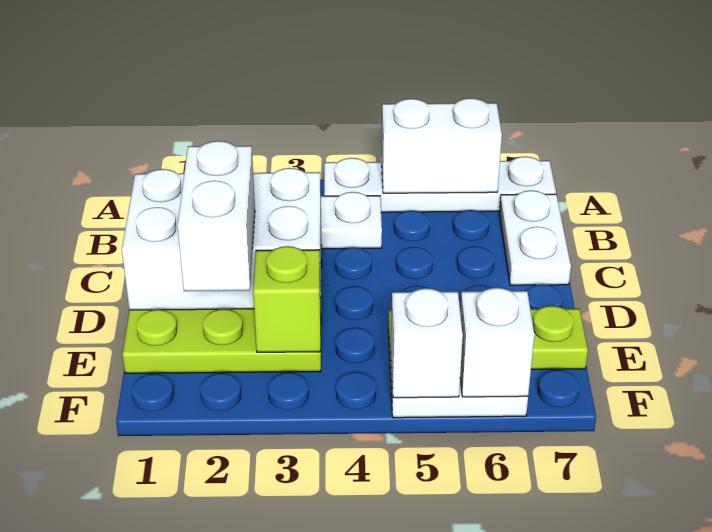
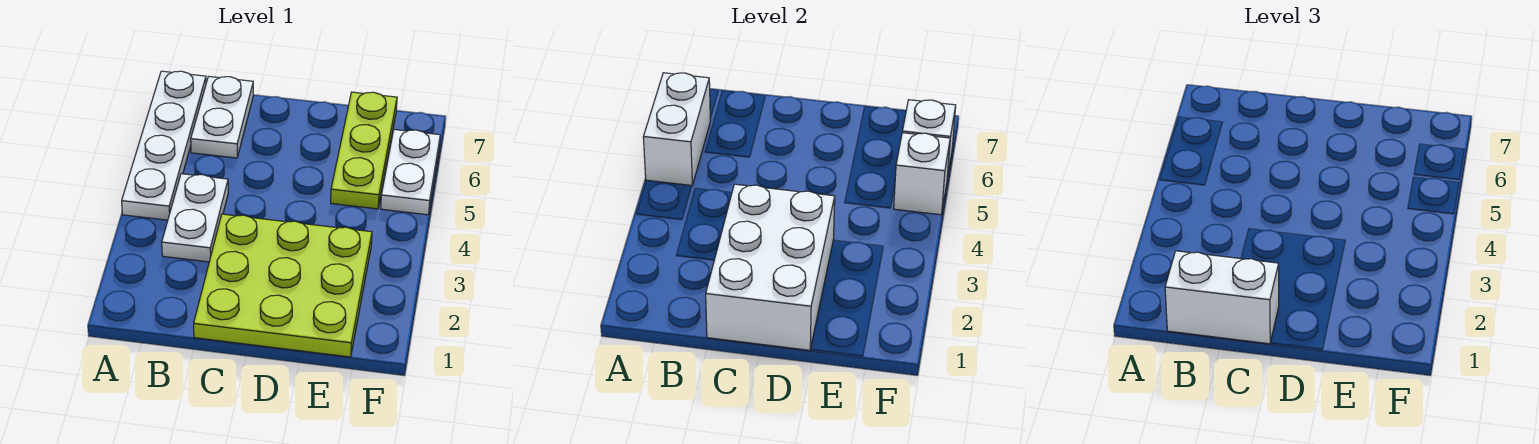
white plate B7:C7 level 1 -> white plate B6:B7 level 1
white brick D2:E2 level 3 -> white brick B1:C1 level 3
lime brick E3 level 2 -> none

